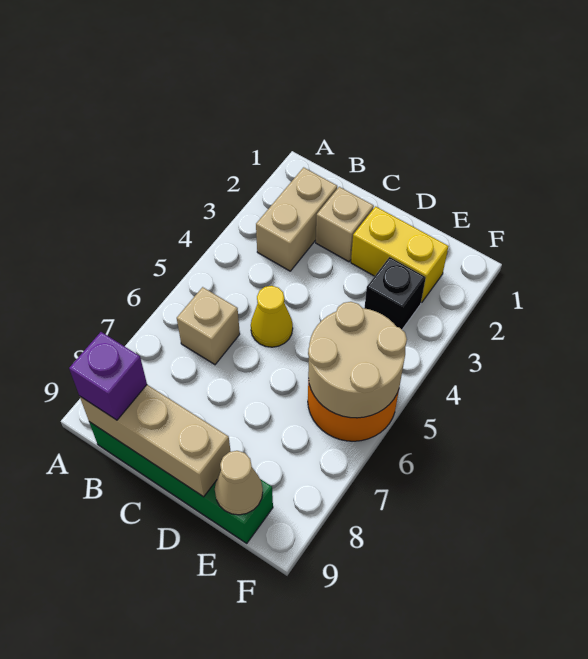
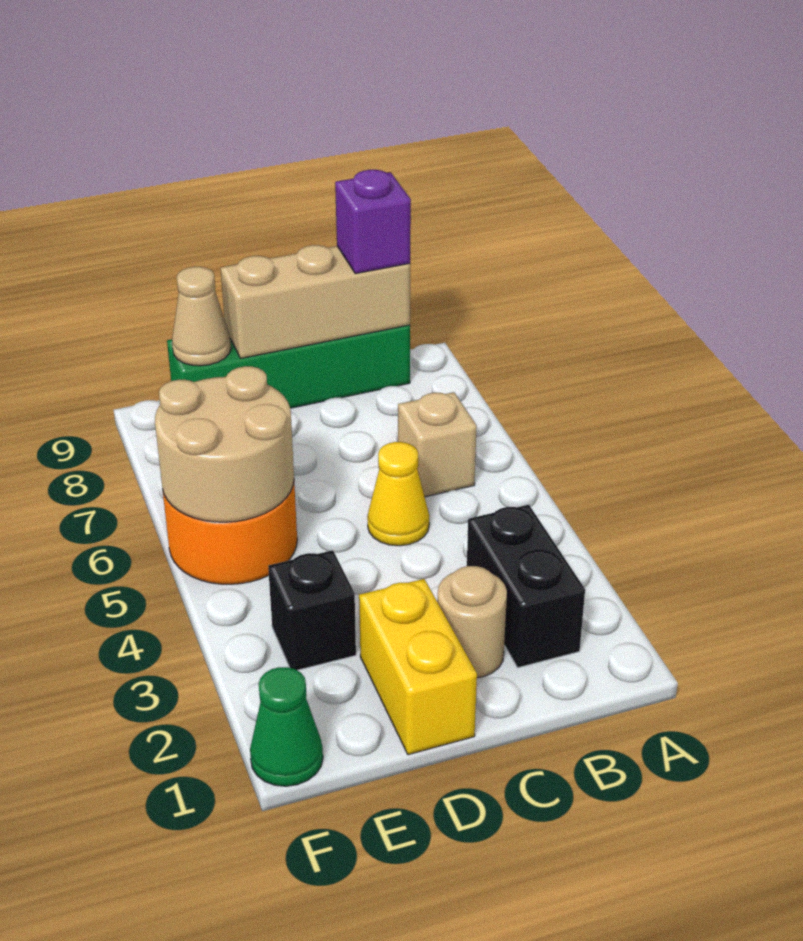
tan brick B2:B3 level 1 -> black brick B2:B3 level 1
tan brick C2 level 1 -> tan round brick C2 level 1
yellow brick D2:E2 level 1 -> yellow brick D1:D2 level 1
none -> green cone F1 level 1

